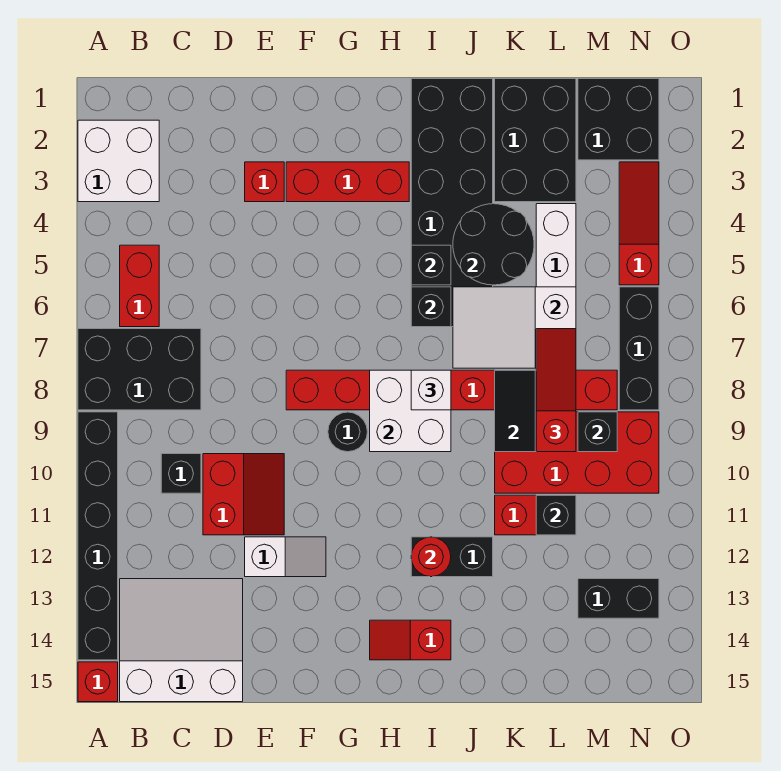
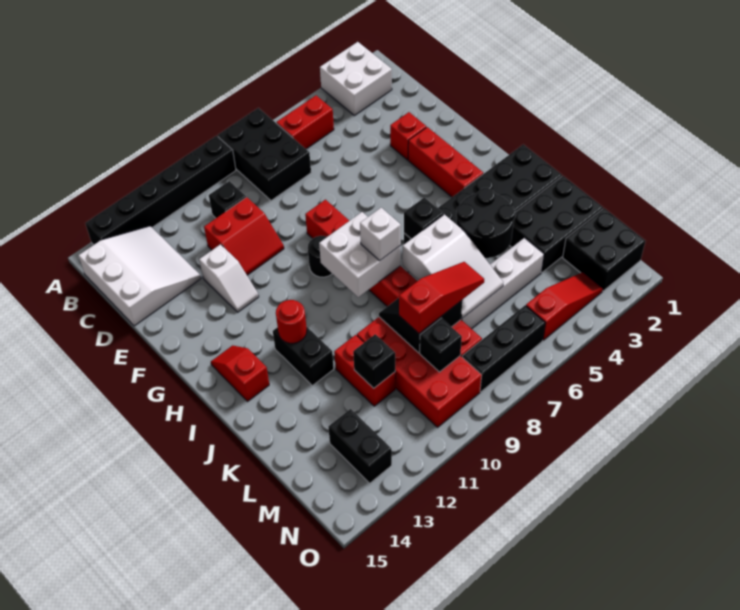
red brick A15 level 1 -> none
black brick I5 level 2 -> none
white slope J6:L7 level 2 top L -> white slope J6:L7 level 2 top J

